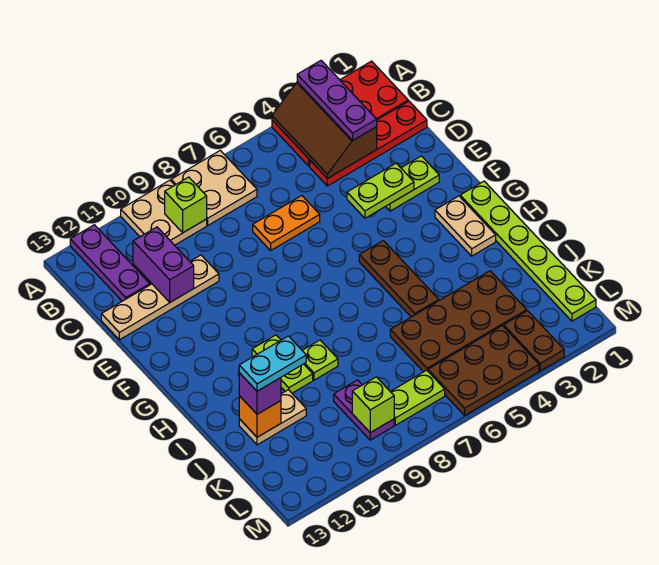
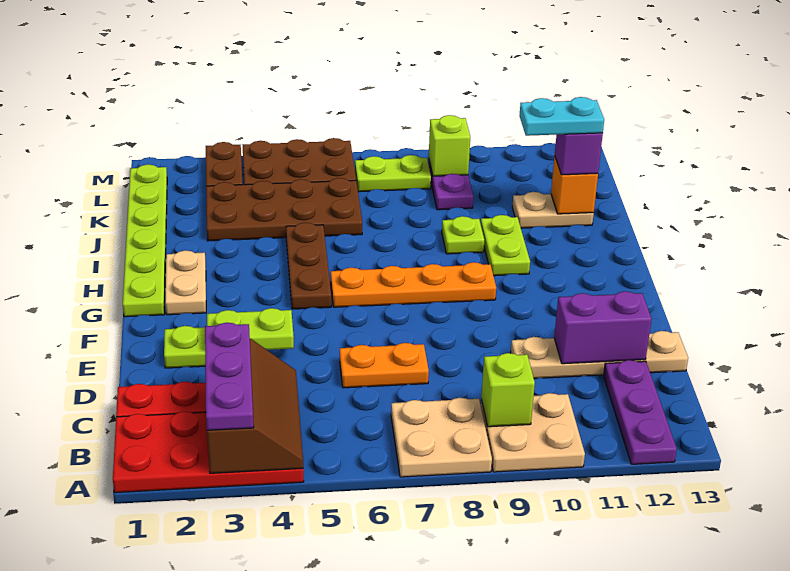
purple brick C11:D11 level 2 -> purple brick D11:D12 level 2
none -> orange plate G6:G9 level 1

